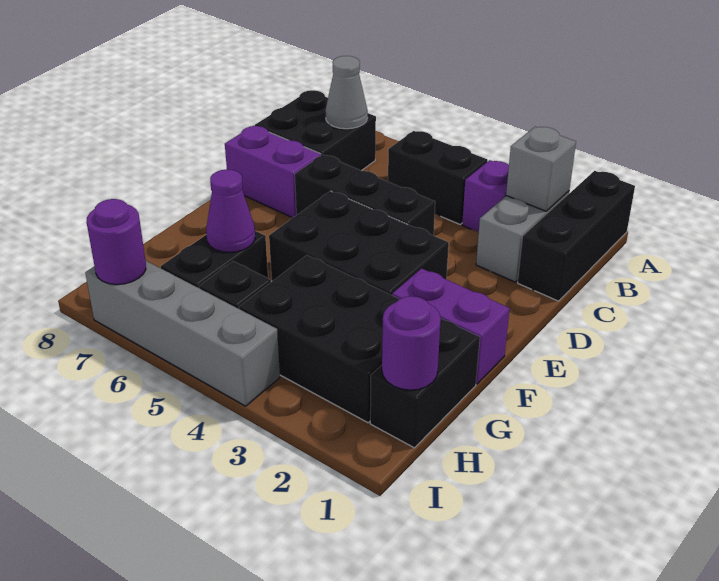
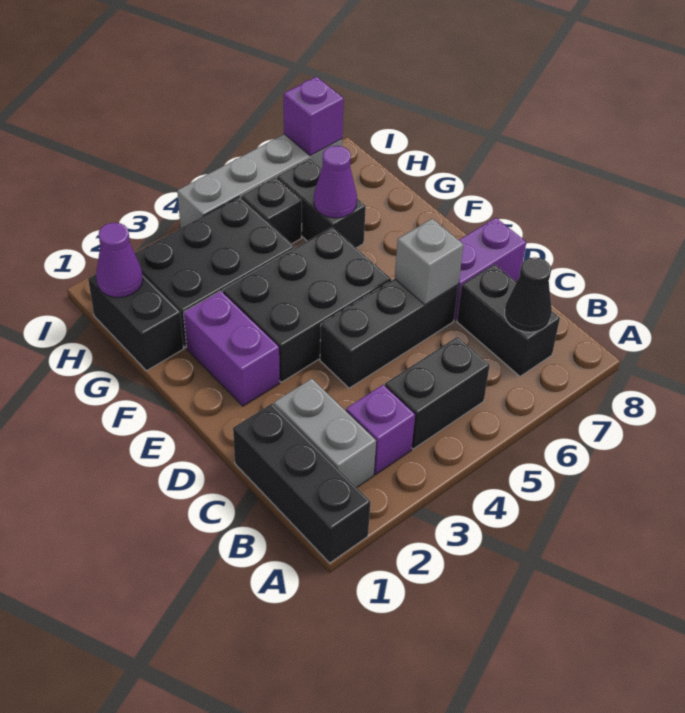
grey brick B2 level 2 -> grey brick D6 level 2
black brick B7:C8 level 1 -> black brick B7:C7 level 1
grey cone B7 level 2 -> black cone B7 level 2
purple brick F1:F2 level 1 -> purple brick E2:F2 level 1
purple round brick H1 level 2 -> purple cone H1 level 2
purple round brick I7 level 2 -> purple brick I7 level 2

